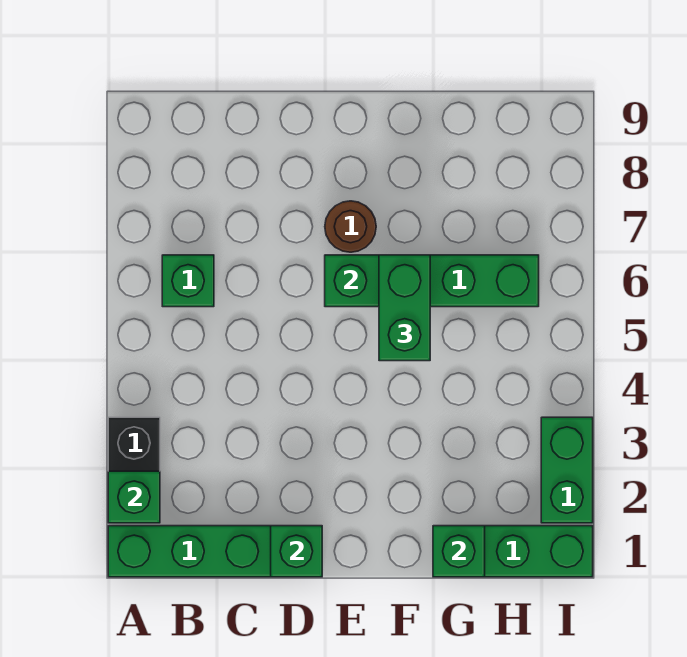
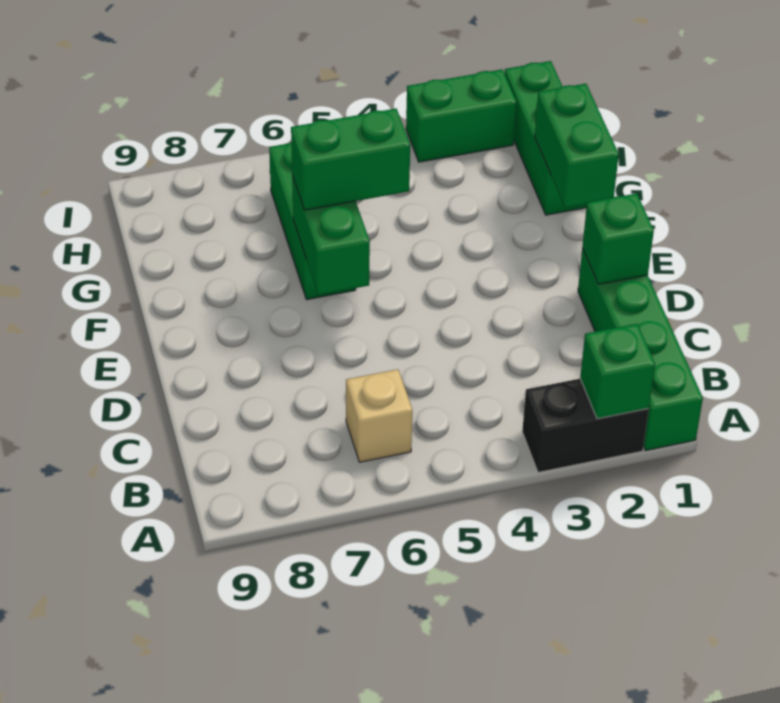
green brick B6 level 1 -> tan brick B6 level 1
brown round brick E7 level 1 -> none
green brick G1 level 2 -> green brick F1:G1 level 2

